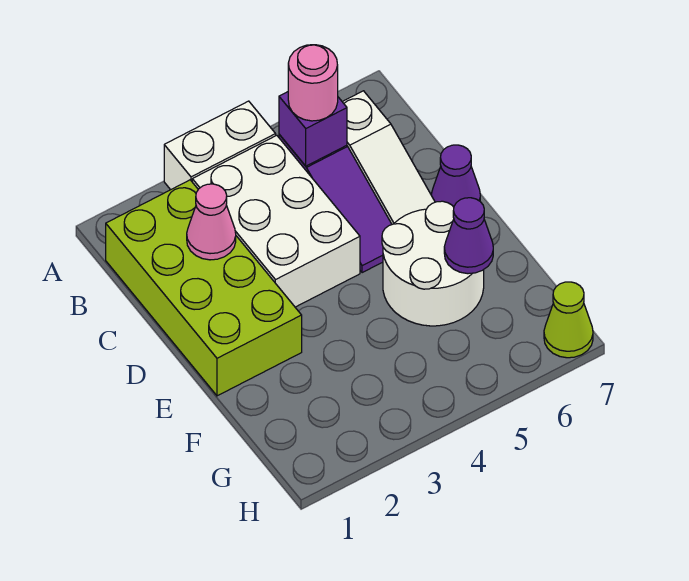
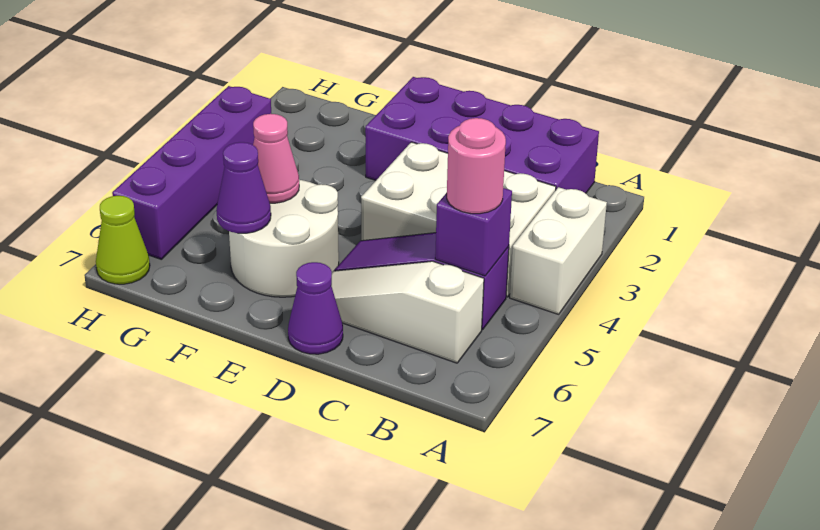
lime brick B1:E2 level 1 -> purple brick B1:E2 level 1
pink cone C2 level 2 -> pink cone F5 level 2
none -> purple brick H3:H6 level 1

